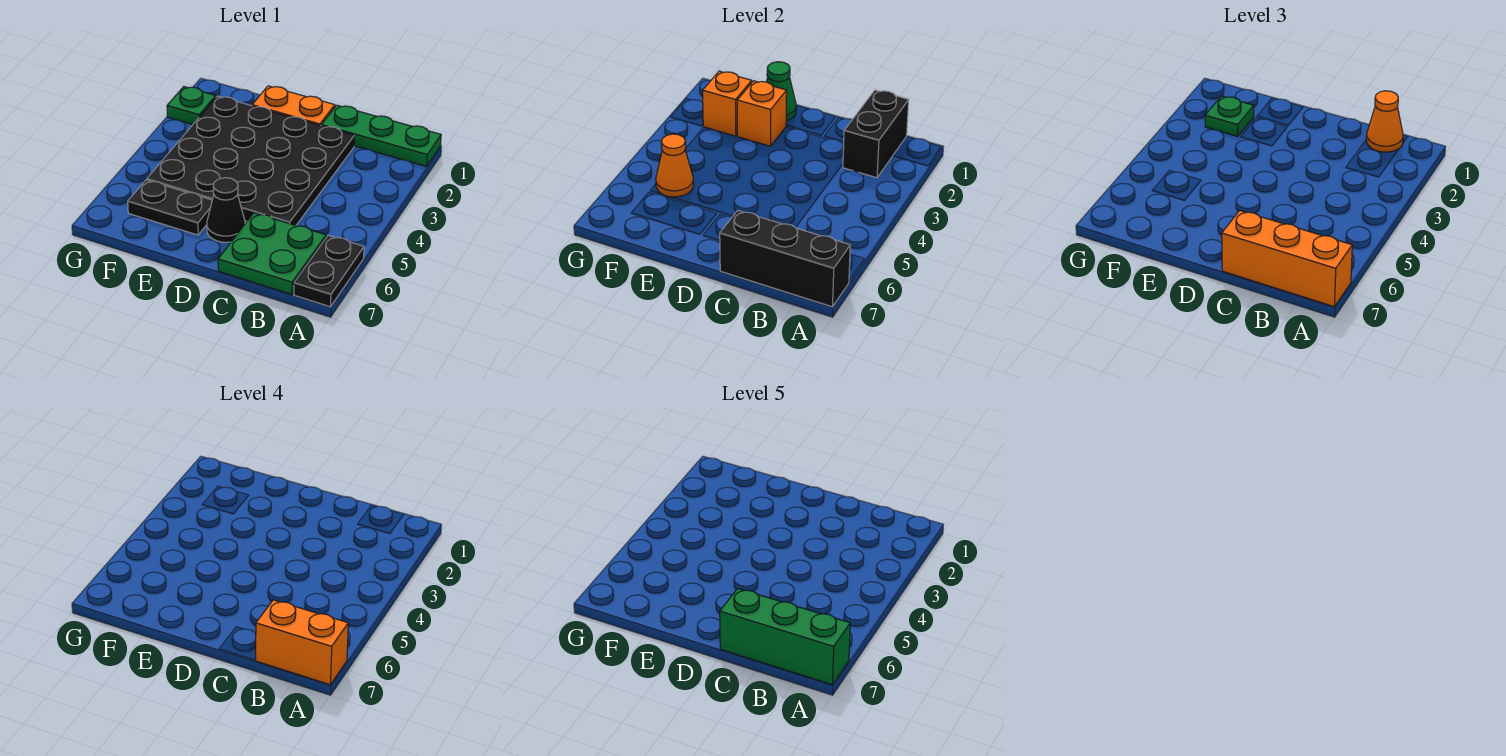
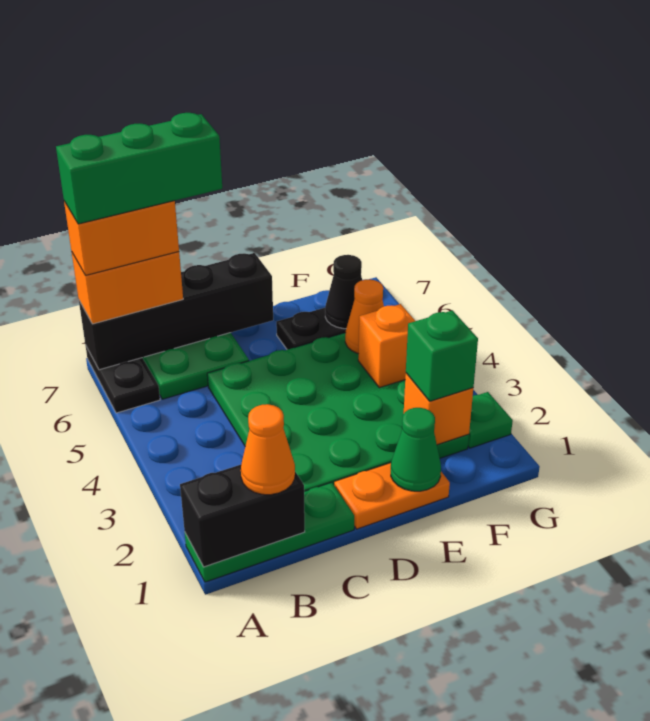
black brick A7:C7 level 2 -> black brick A7:D7 level 2
orange brick A7:C7 level 3 -> orange brick A7:B7 level 3
black brick B1:B2 level 2 -> black brick A1:B1 level 2
black plate C2:F5 level 1 -> green plate C2:F5 level 1
black cone D6 level 1 -> black cone F6 level 2
orange brick E2 level 2 -> orange brick F4 level 2
green plate F2 level 3 -> green brick F2 level 3

